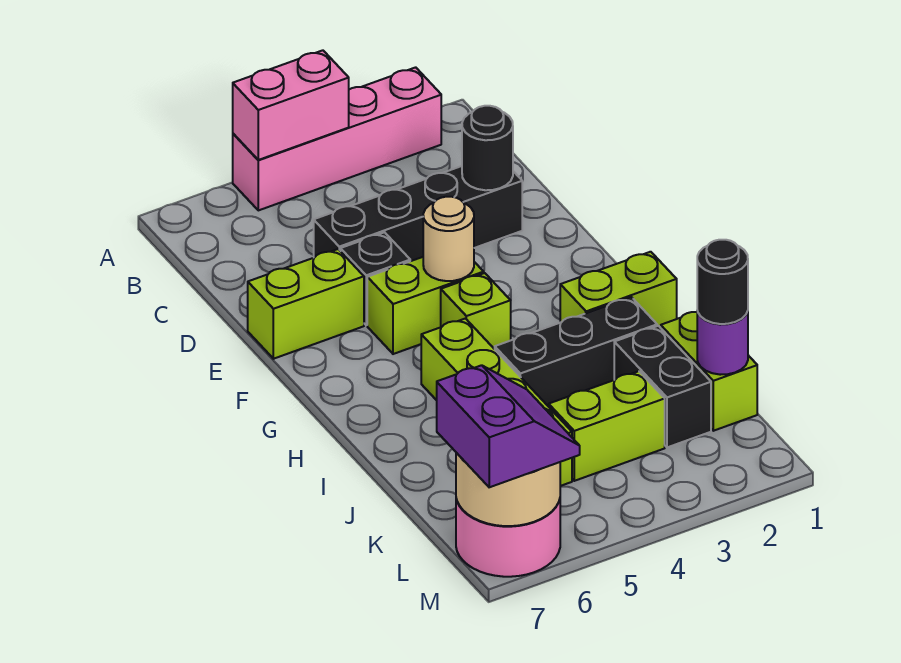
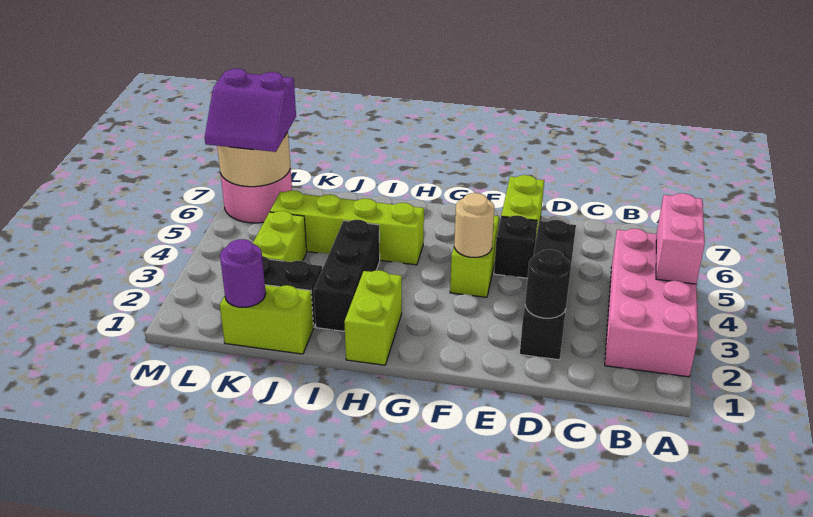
pink brick A2:A5 level 1 -> pink brick A2:B5 level 1
lime brick G4 level 1 -> none
black round brick K1 level 3 -> none

